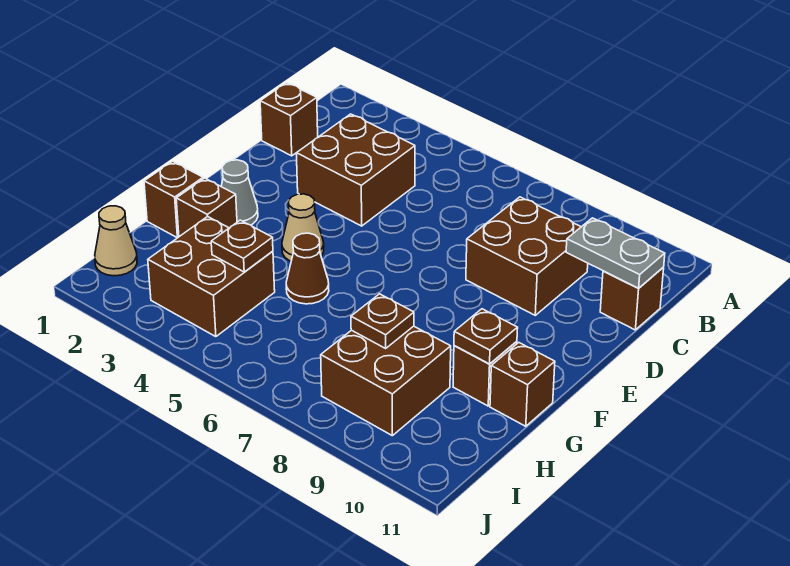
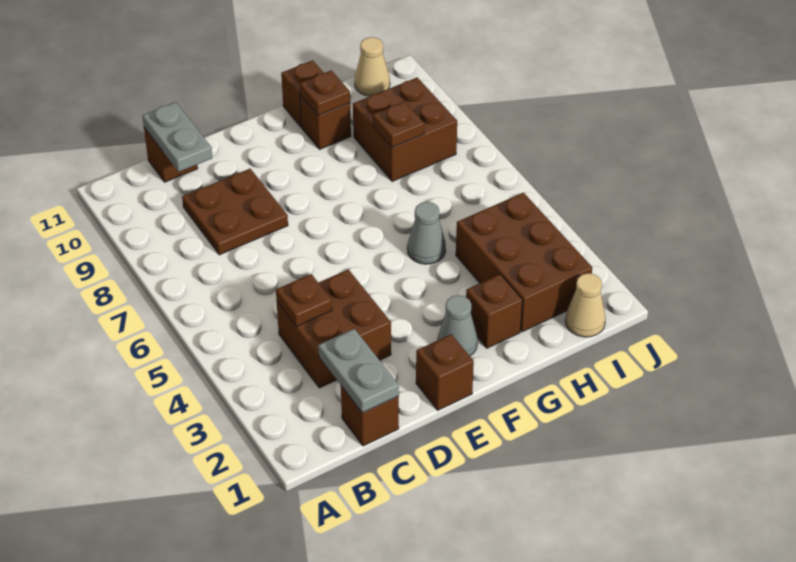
none -> grey plate C1:C2 level 2
brown brick C8:D9 level 1 -> brown plate C8:D9 level 1
tan cone F4 level 1 -> tan cone I11 level 1
brown brick G1 level 1 -> brown brick E1 level 1
brown cone G5 level 1 -> grey cone G5 level 1
brown brick H3:I4 level 1 -> brown brick H2:I4 level 1
brown plate H4 level 2 -> brown plate C4 level 2

